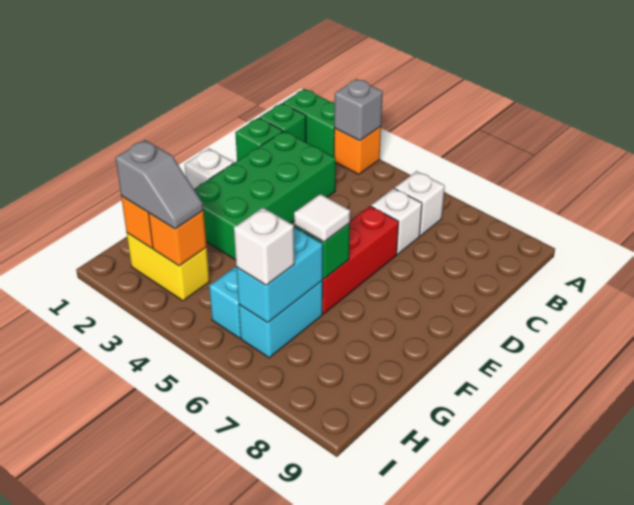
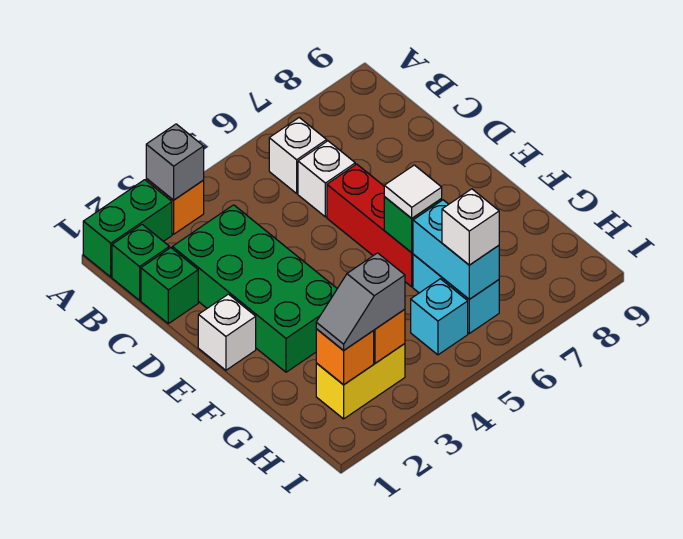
grey slope H2:H3 level 3 top 2 -> grey slope H2:H3 level 3 top 3

